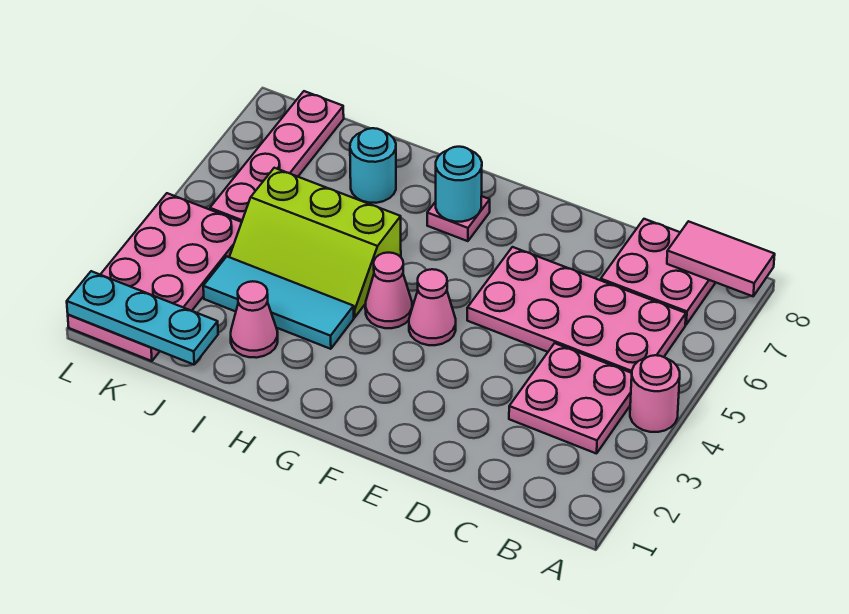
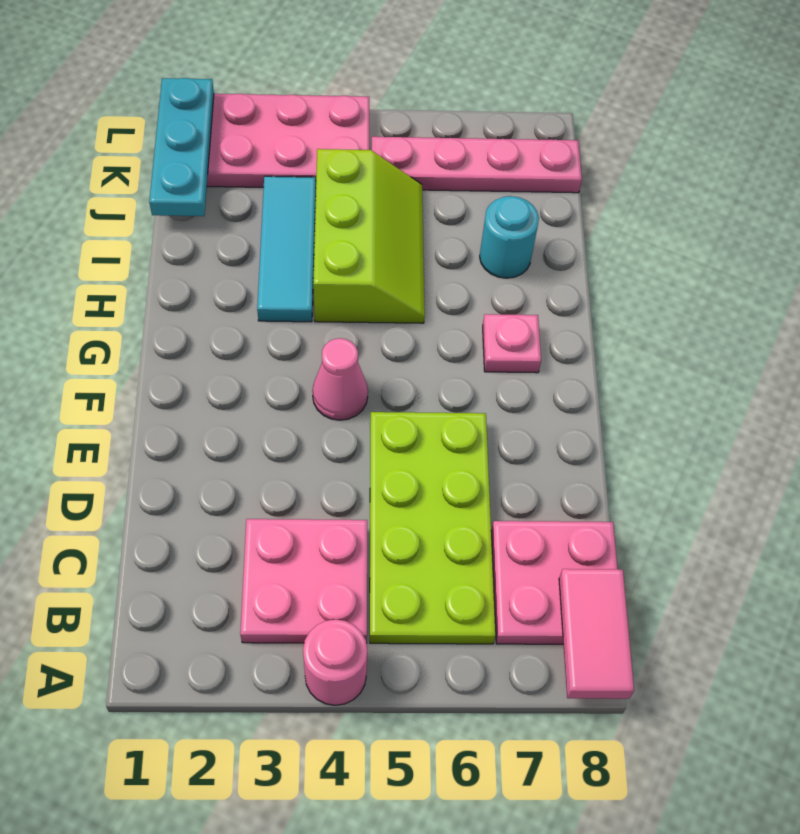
pink plate B5:E6 level 1 -> lime plate B5:E6 level 1
pink cone G4 level 1 -> none
cyan round brick G7 level 2 -> none
lime slope H4:J5 level 1 top 5 -> lime slope H4:J5 level 1 top 4
pink cone I2 level 1 -> none

